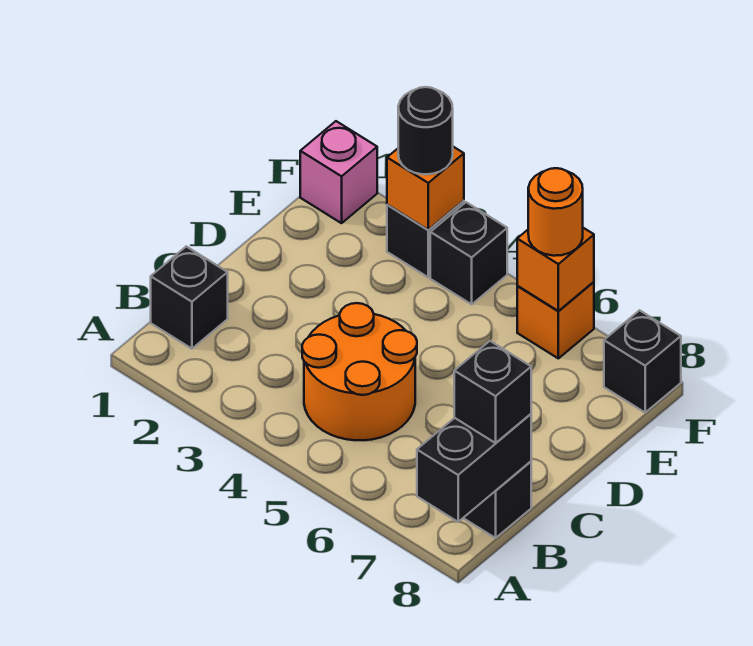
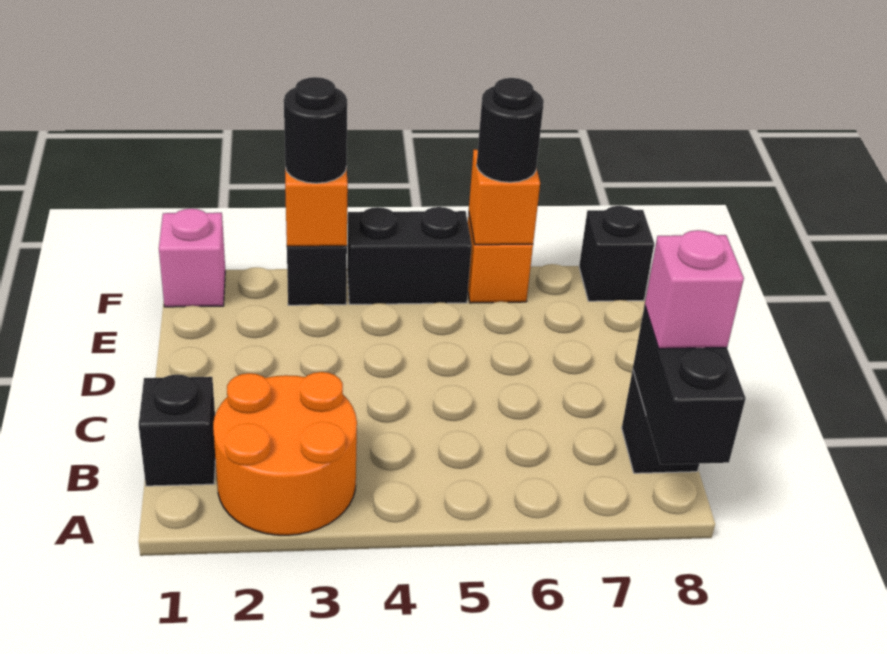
orange round brick B4:C5 level 1 -> orange round brick A2:B3 level 1
black brick B8 level 3 -> pink brick B8 level 3
black brick F4 level 1 -> black brick F4:F5 level 1
orange round brick F6 level 3 -> black round brick F6 level 3

